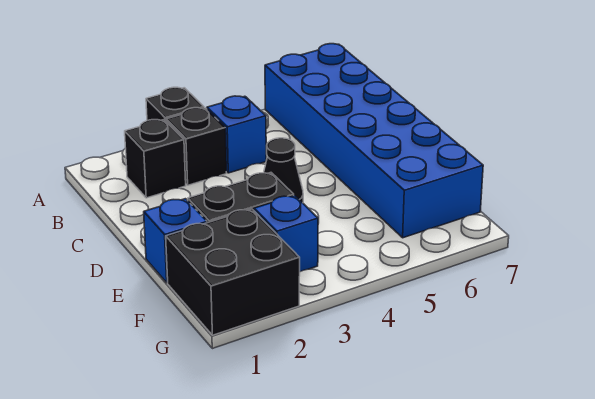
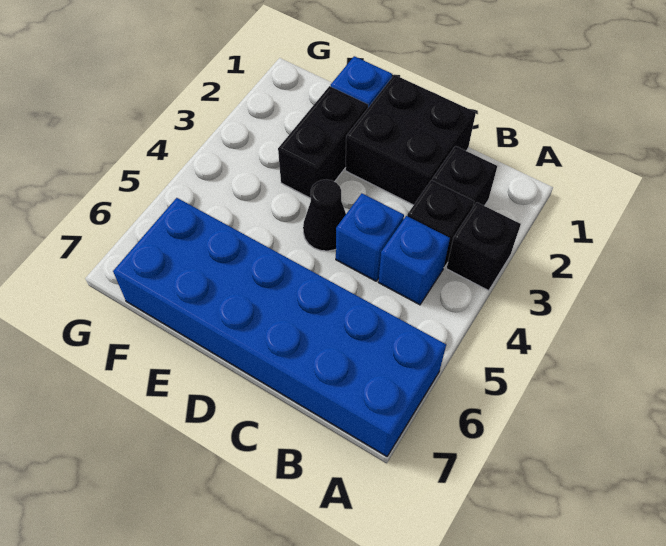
black brick F1:G2 level 1 -> black brick C1:D2 level 1
blue brick F3 level 1 -> blue brick C4 level 1

